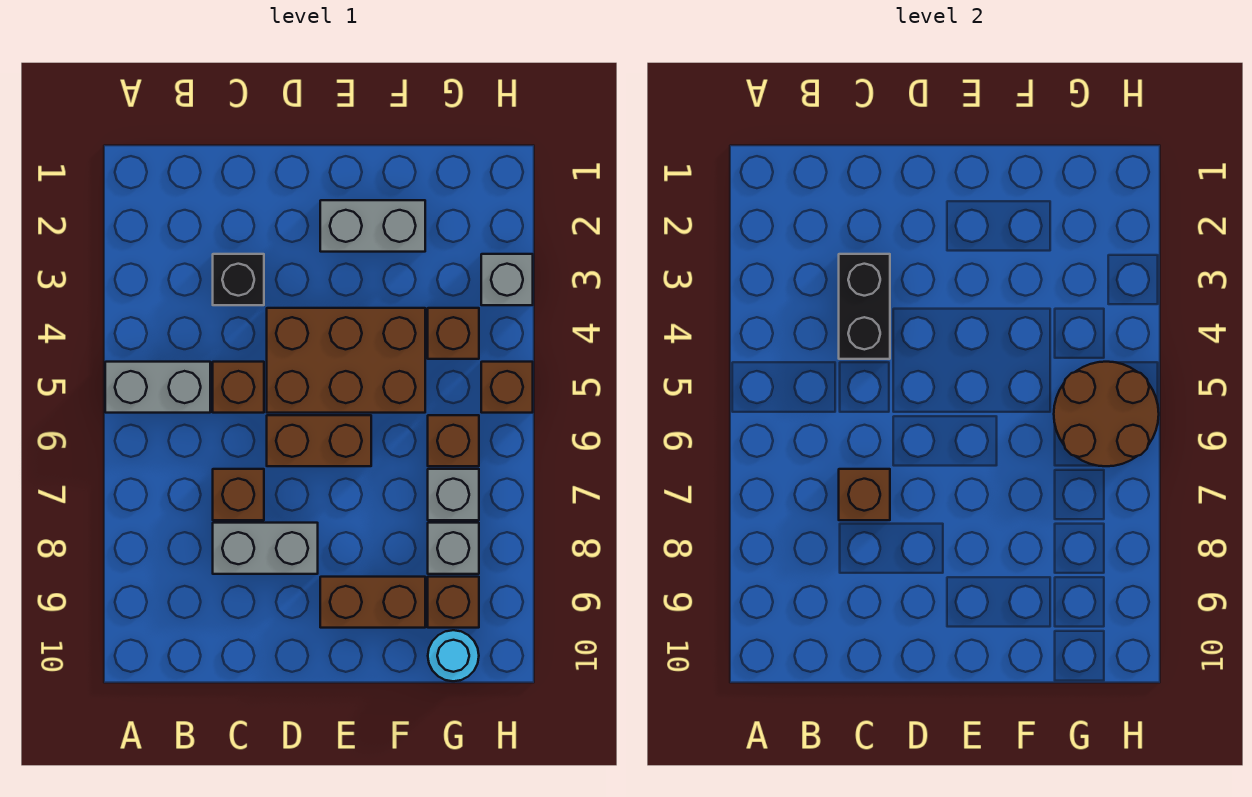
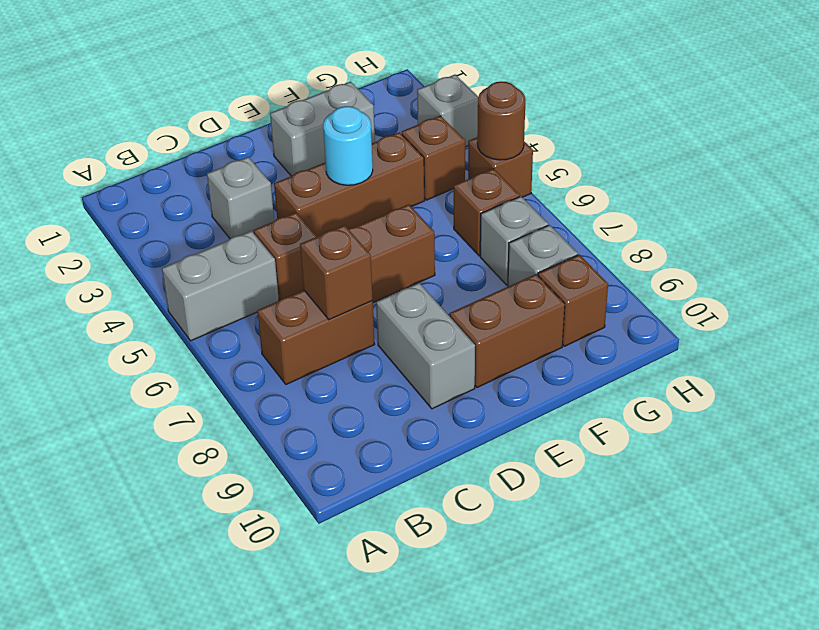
black brick C3 level 1 -> grey brick C3 level 1
black brick C3:C4 level 2 -> none
brown brick C7 level 1 -> brown brick B7:C7 level 1
grey brick C8:D8 level 1 -> grey brick D8:D9 level 1
brown brick D4:F5 level 1 -> brown brick D4:F4 level 1
brown round brick G5:H6 level 2 -> brown round brick H5 level 2
cyan round brick G10 level 1 -> cyan round brick E4 level 2

